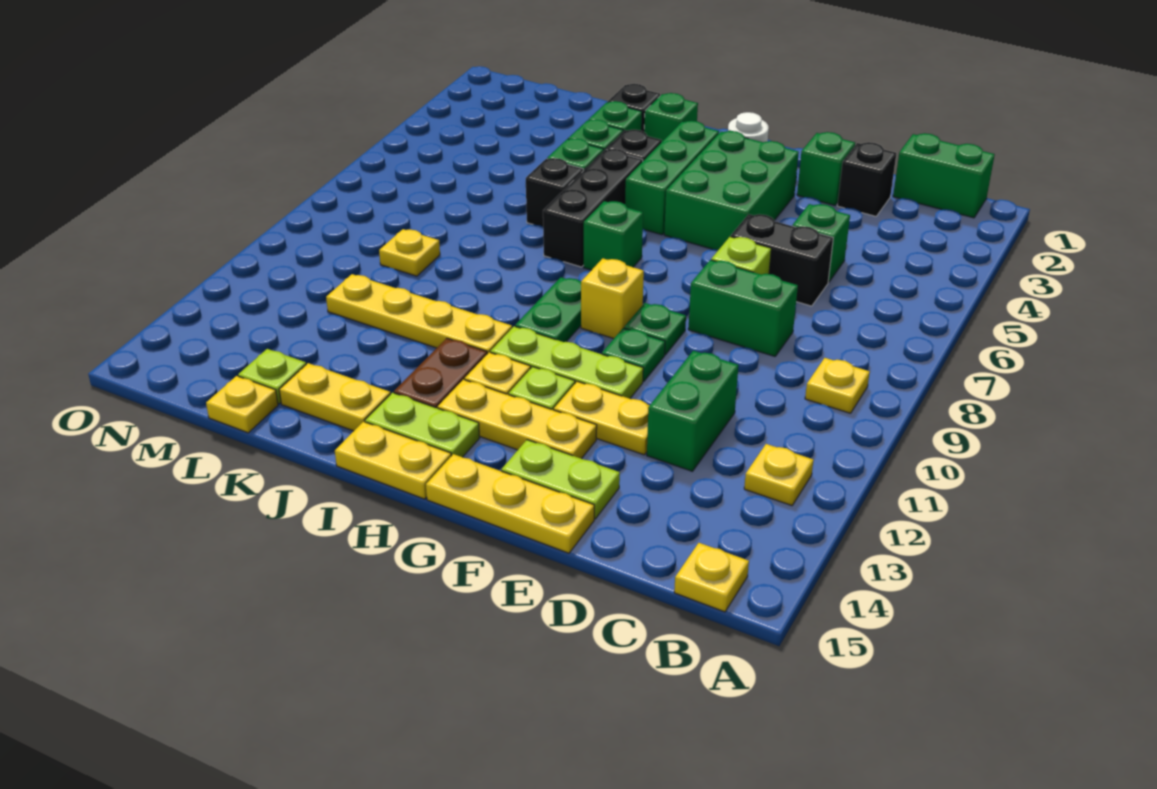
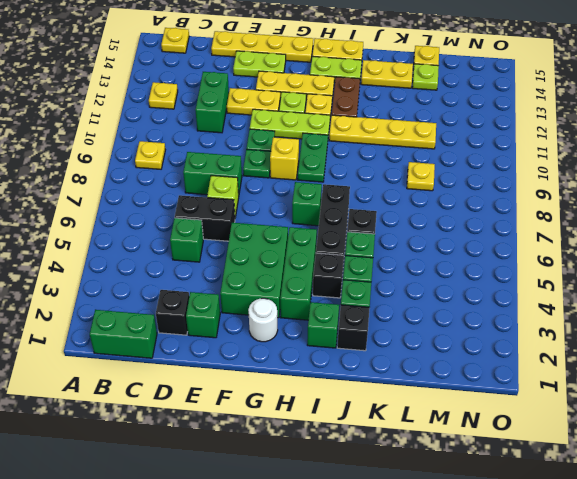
yellow plate E15:G15 level 1 -> yellow plate D15:G15 level 1

